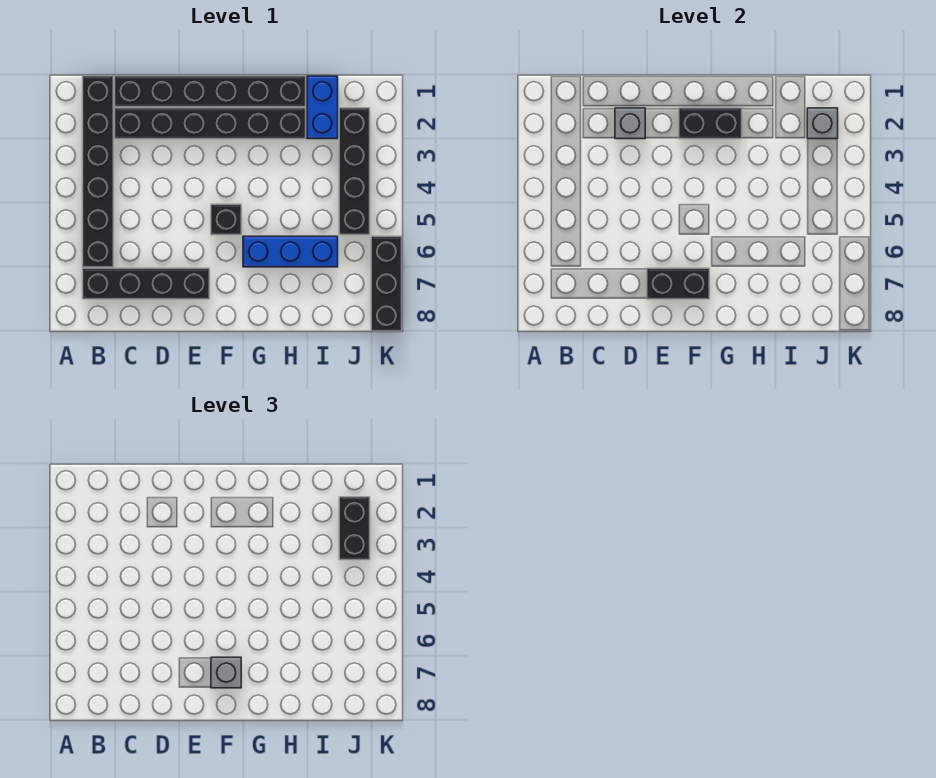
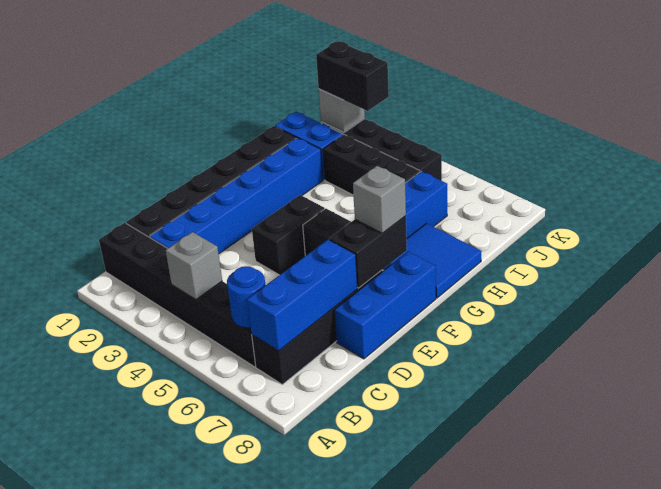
none -> blue round brick B6 level 2
none -> blue brick B7:D7 level 2
black brick C2:H2 level 1 -> blue brick C2:H2 level 1
grey brick D2 level 2 -> grey brick B4 level 2
none -> blue brick D8:F8 level 1
black brick F2:G2 level 2 -> black brick E4:F4 level 1
none -> blue tile G7:H8 level 1
black brick K6:K8 level 1 -> black brick I3:I5 level 1

